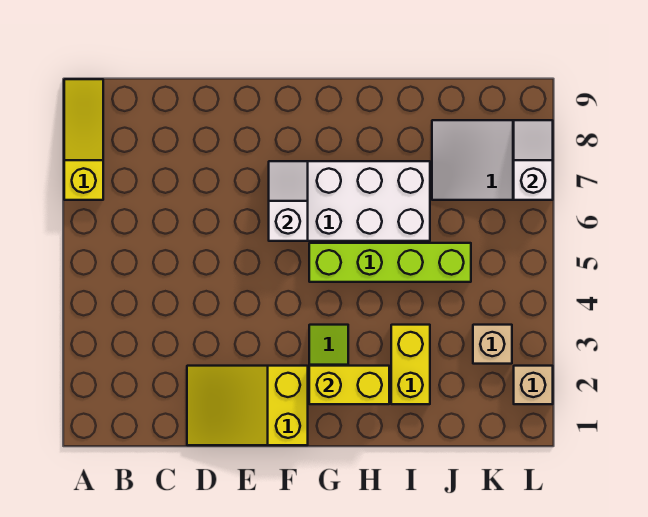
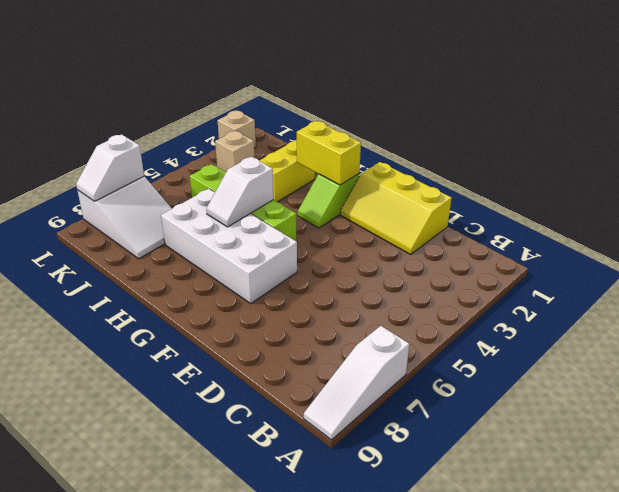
yellow slope A7:A9 level 1 top 7 -> white slope A7:A9 level 1 top 7
yellow slope D1:F2 level 1 top F -> yellow slope D1:F2 level 1 top 1
white slope F6:F7 level 2 top 6 -> white slope H5:H6 level 2 top 5

